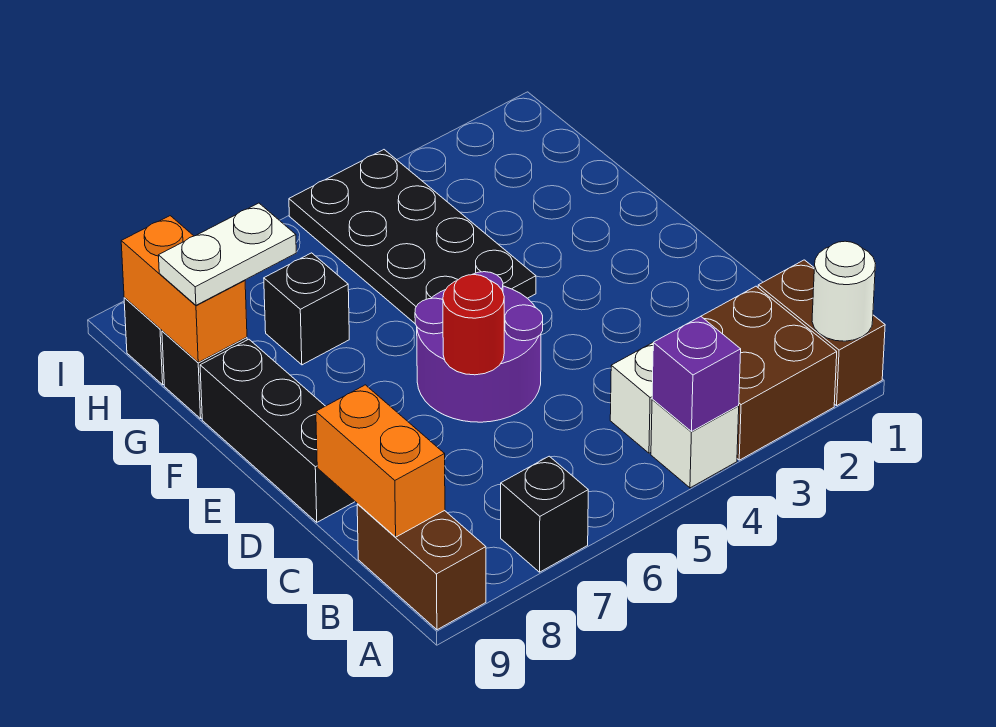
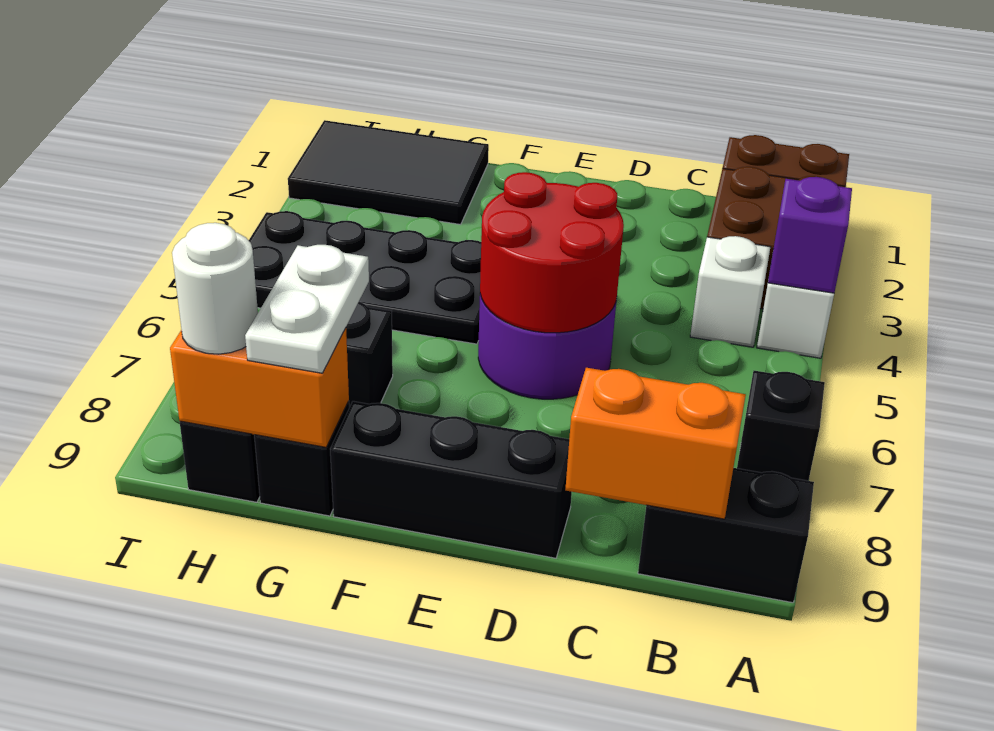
white round brick A1 level 2 -> white round brick H9 level 3
brown brick A9:B9 level 1 -> black brick A9:B9 level 1
red round brick D6 level 2 -> red round brick D5:E6 level 2
none -> black tile G1:I2 level 1

